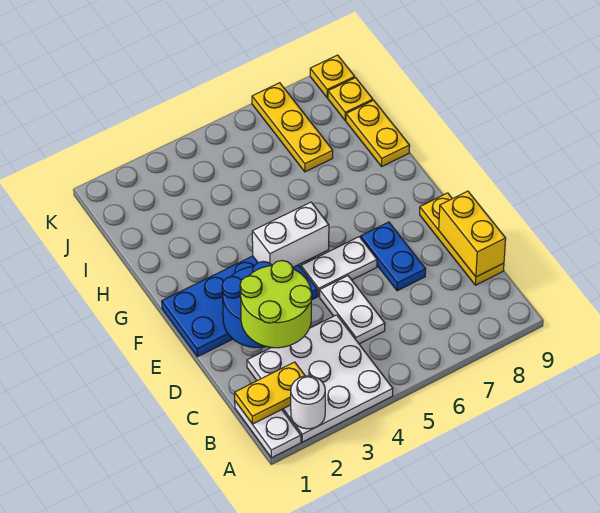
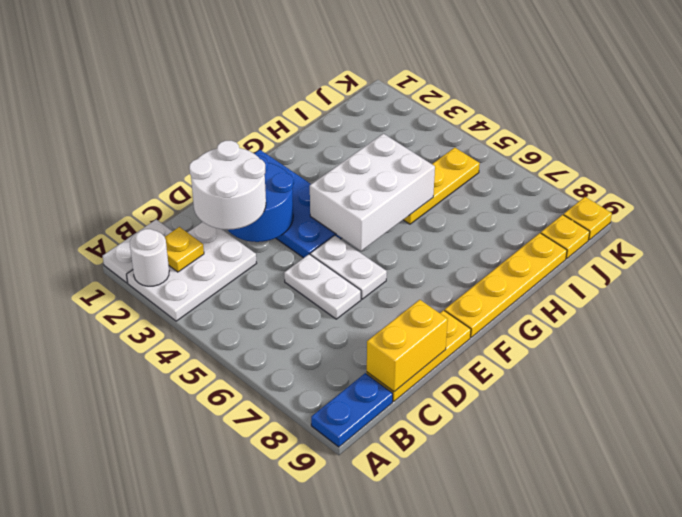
white plate A2:C4 level 1 -> white plate A2:C3 level 1
yellow plate B1:B2 level 2 -> yellow plate B2 level 2
lime round brick C2:D3 level 3 -> white round brick C2:D3 level 3
white plate C5:D5 level 1 -> white plate D5:D6 level 1
blue plate D7:E7 level 1 -> blue plate A9:B9 level 1
white brick F4:F5 level 2 -> white brick F4:H5 level 2
yellow plate H9:I9 level 1 -> yellow plate F9:I9 level 1
yellow plate I7:K7 level 1 -> yellow plate H5:J5 level 1

